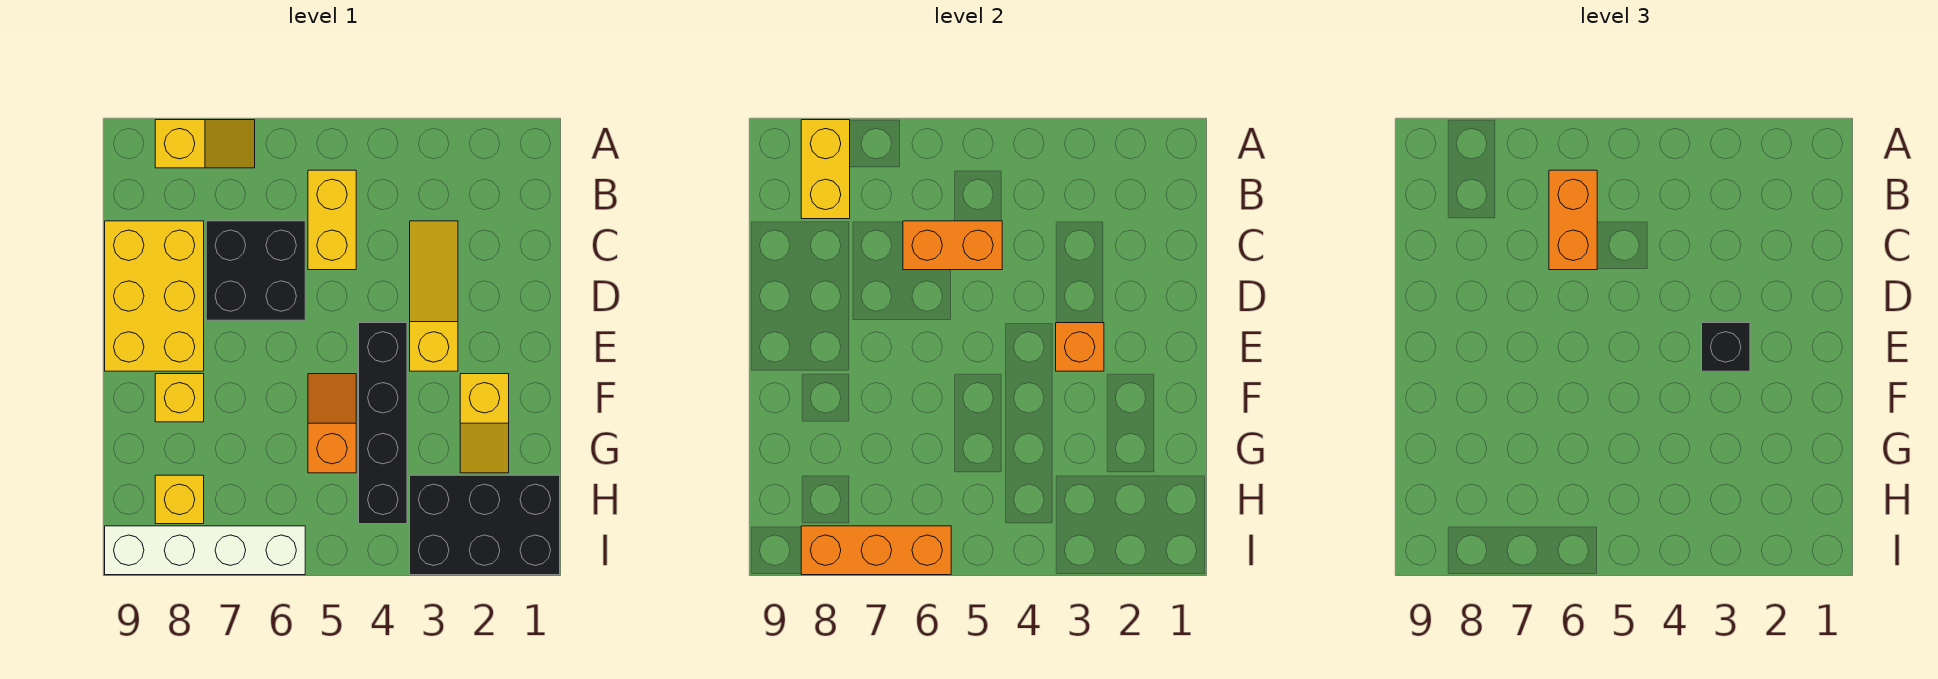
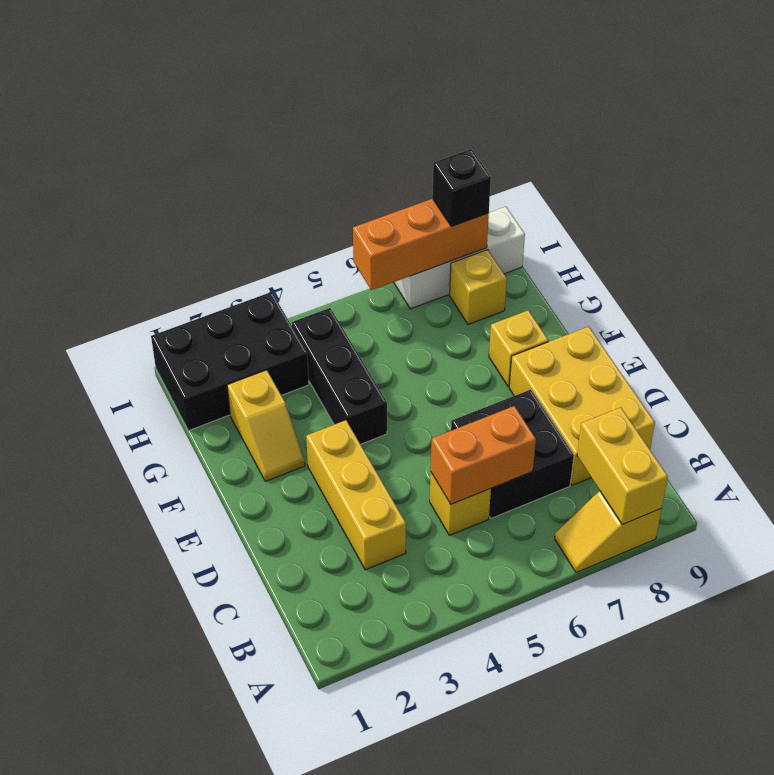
yellow brick B5:C5 level 1 -> yellow brick C5 level 1
orange brick B6:C6 level 3 -> none
yellow slope C3:E3 level 1 top E -> yellow brick C3:E3 level 1
orange brick E3 level 2 -> none
black brick E3 level 3 -> black brick I8 level 3
black brick E4:H4 level 1 -> black brick F4:H4 level 1
yellow slope F2:G2 level 1 top F -> yellow slope F2:G2 level 1 top G
orange slope F5:G5 level 1 top G -> none
white brick I6:I9 level 1 -> white brick I7:I9 level 1

